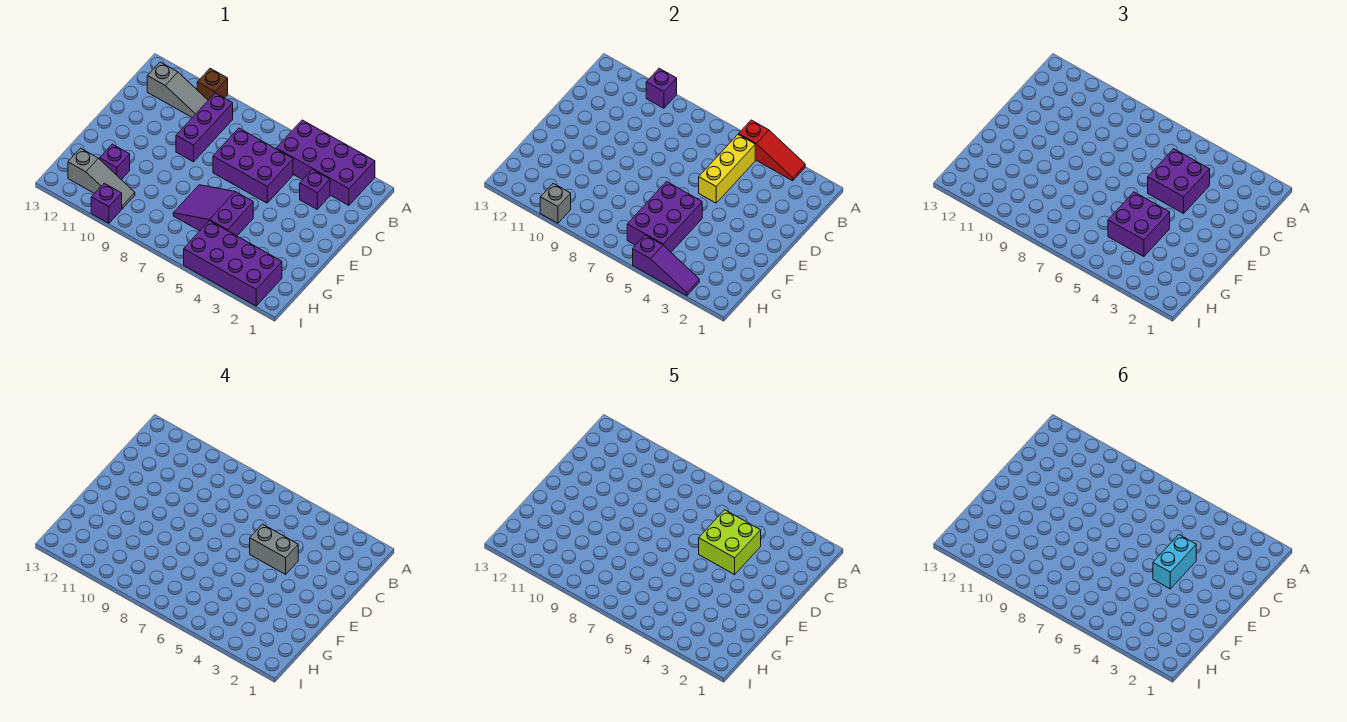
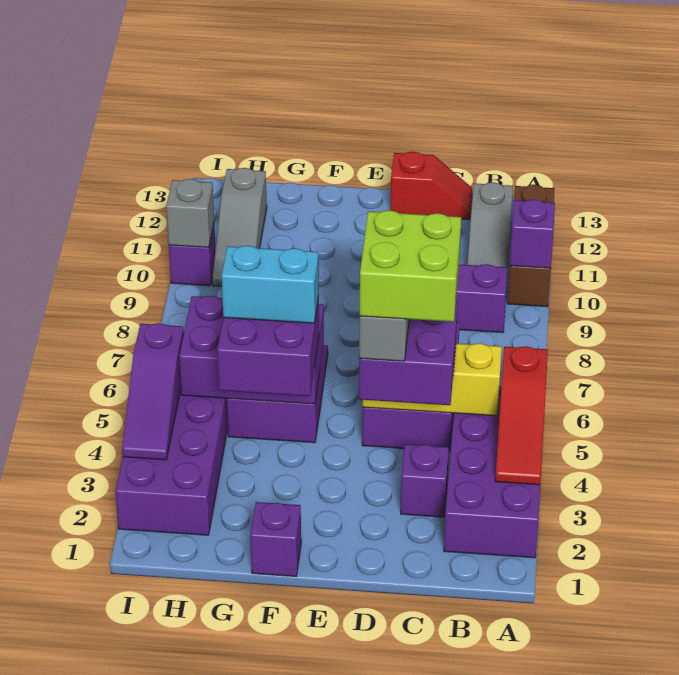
brown brick A10 level 1 -> brown brick A10:A12 level 1
none -> red slope C13:D13 level 1 top D
cyan brick D4:E4 level 6 -> cyan brick F5:G5 level 4
purple brick G11 level 1 -> purple brick F1 level 1

